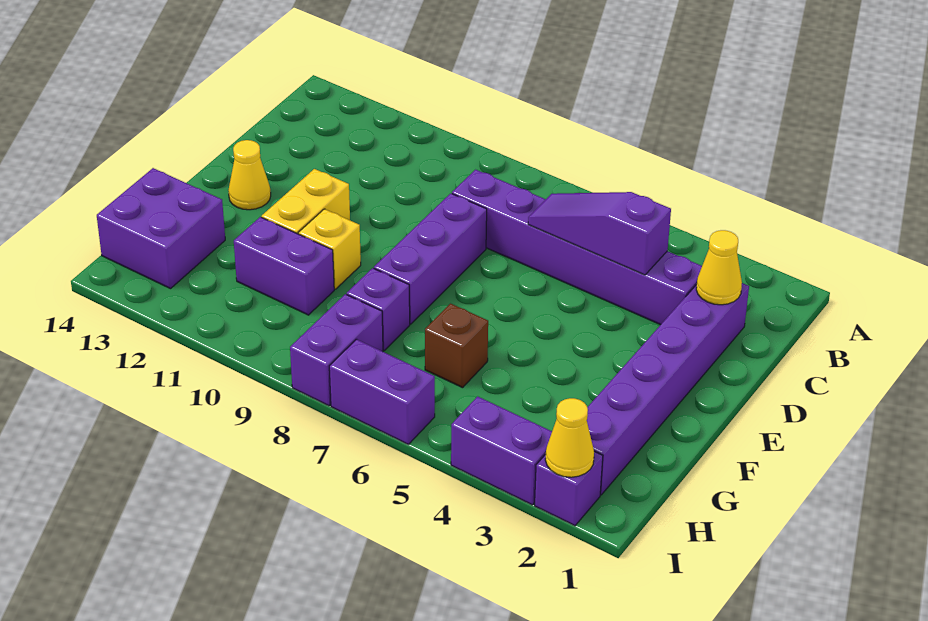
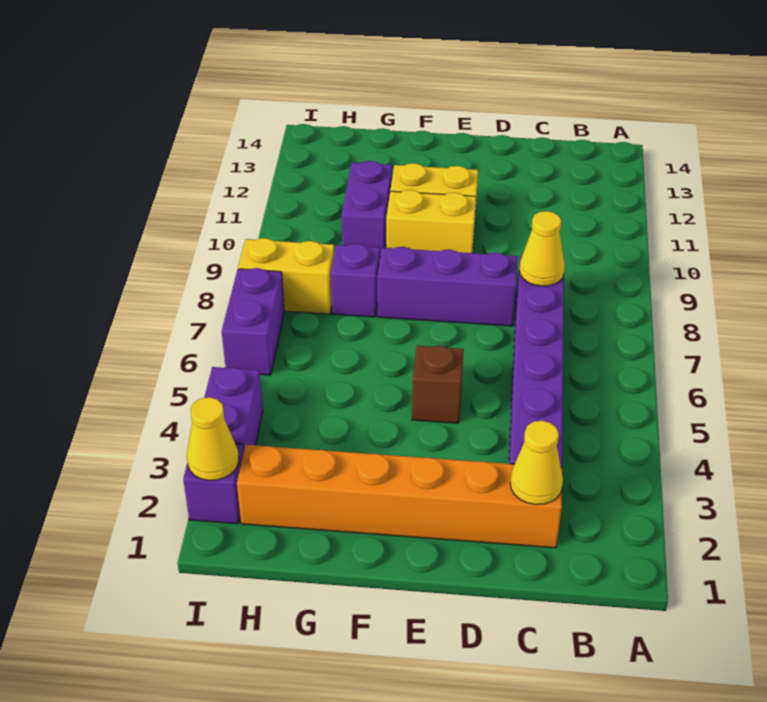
purple brick C2:H2 level 1 -> orange brick C2:H2 level 1
purple slope C4:C6 level 2 top 4 -> none
yellow cone E13 level 1 -> yellow cone C8 level 2
yellow brick F10 level 1 -> yellow brick E10:F10 level 1
brown brick G6 level 1 -> brown brick E5 level 1
purple brick G13:H14 level 1 -> none
purple brick H8:I8 level 1 -> yellow brick H8:I8 level 1

